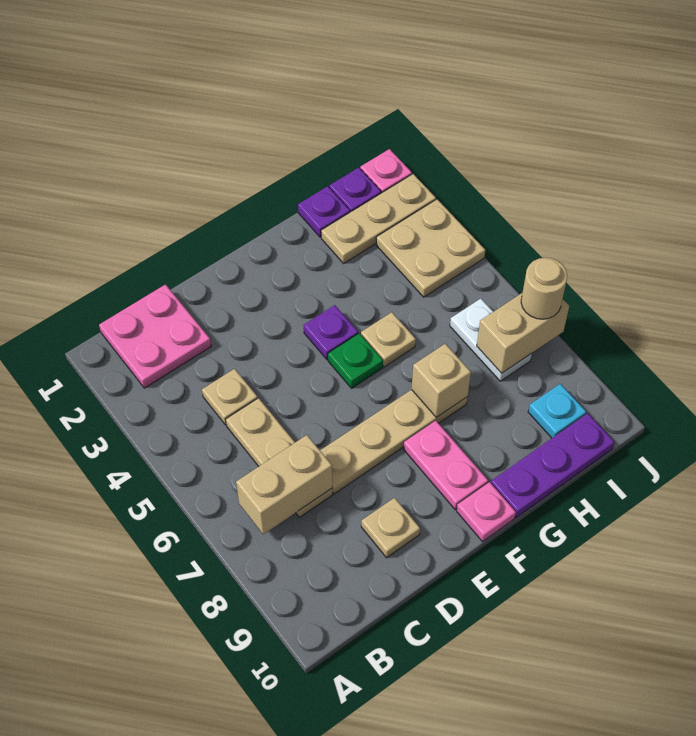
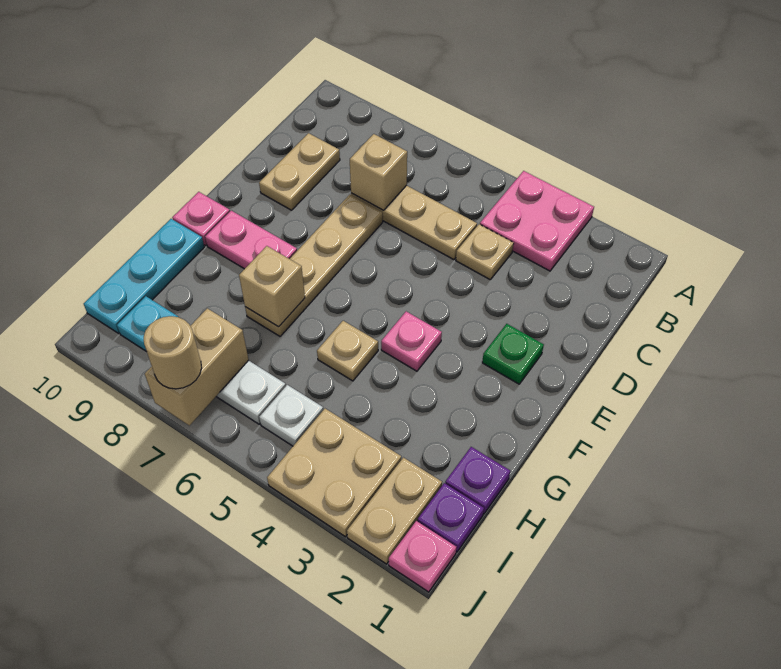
pink plate B1:C2 level 1 -> pink plate A3:B4 level 1
tan brick B7:C7 level 2 -> tan brick C7 level 2
tan plate D9 level 1 -> tan plate C9:D9 level 1
purple plate F4 level 1 -> pink plate F4 level 1
green plate F5 level 1 -> green plate E2 level 1
purple plate G10:I10 level 1 -> cyan plate G10:I10 level 1
tan plate H2:J2 level 1 -> tan plate I2:J2 level 1
none -> white plate I5 level 1

